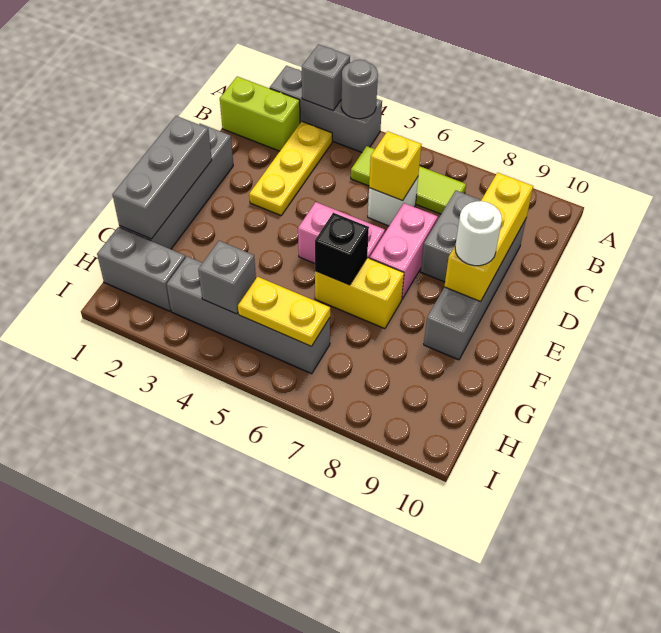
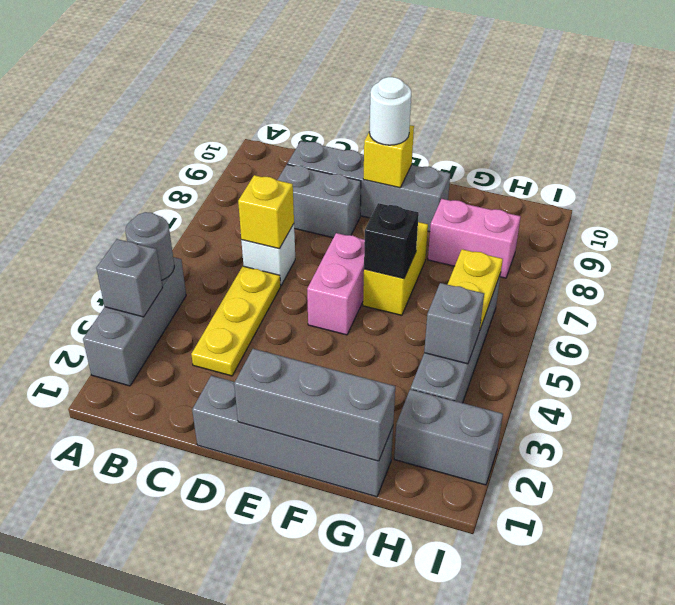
lime brick B1:B2 level 1 -> none
yellow plate B3:D3 level 1 -> yellow plate C3:C5 level 1
lime tile B5:B7 level 1 -> none
yellow brick C9:E9 level 2 -> yellow brick E9 level 2
pink brick D7:E7 level 1 -> pink brick G8:H8 level 1
grey brick H1:H2 level 1 -> grey brick H2:I2 level 1

